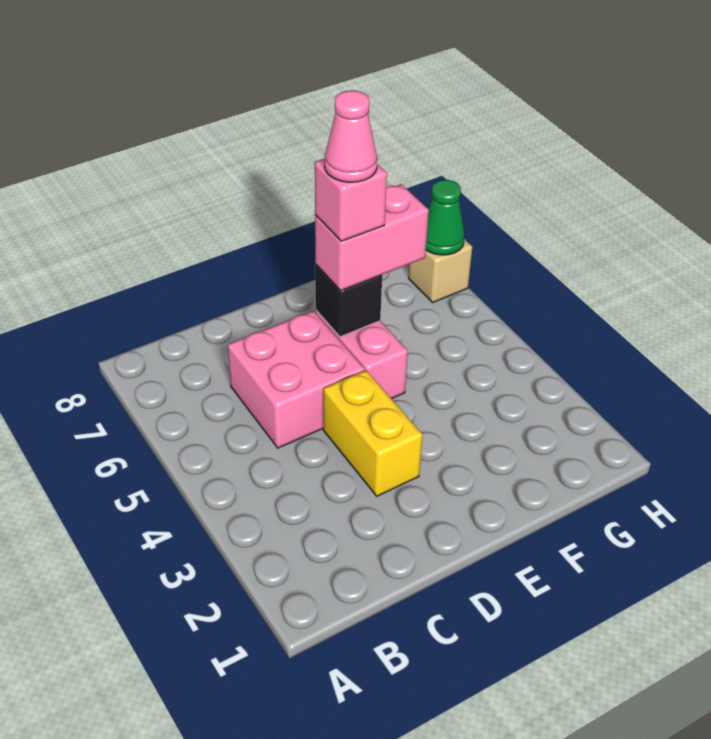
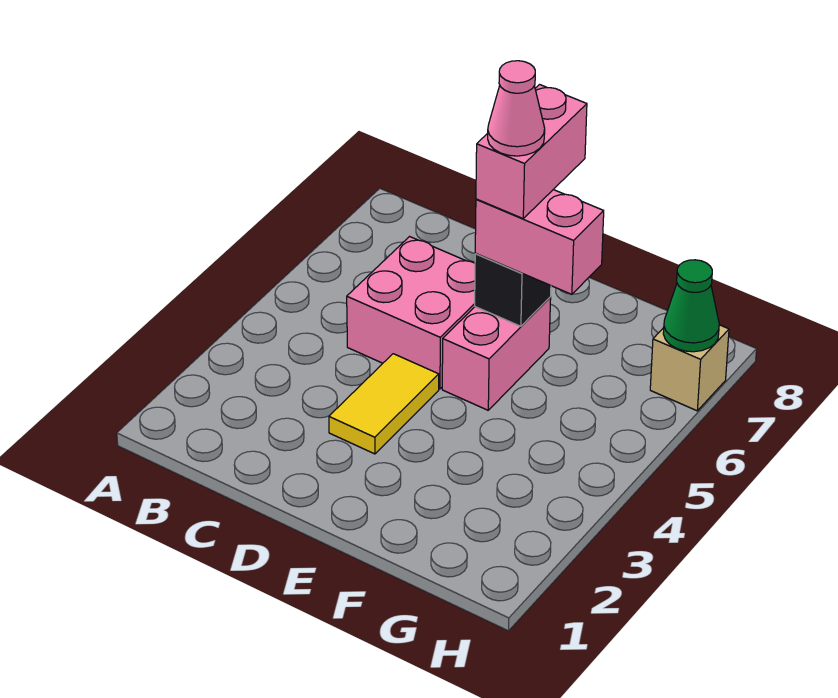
yellow brick D3:D4 level 1 -> yellow tile D3:D4 level 1
pink brick E6 level 4 -> pink brick E6:E7 level 4

